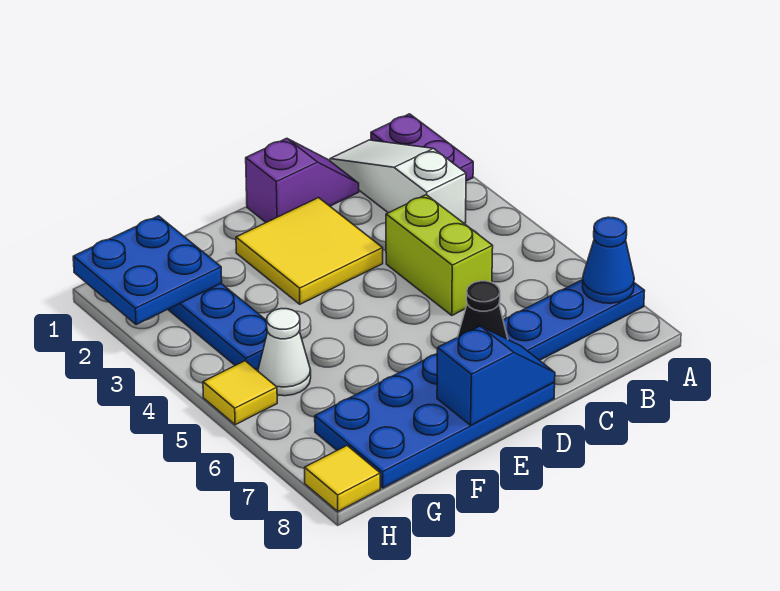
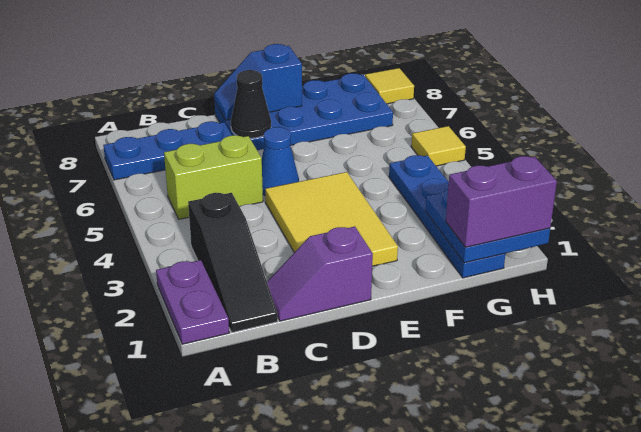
blue cone A7 level 2 -> blue cone D5 level 1
white slope B1:B3 level 1 top 3 -> black slope B1:B3 level 1 top 3
lime brick C4:C5 level 1 -> lime brick B5:C5 level 1
yellow tile D2:E3 level 1 -> yellow tile D2:E4 level 1
none -> purple brick G1:H1 level 3
white cone G5 level 1 -> none

